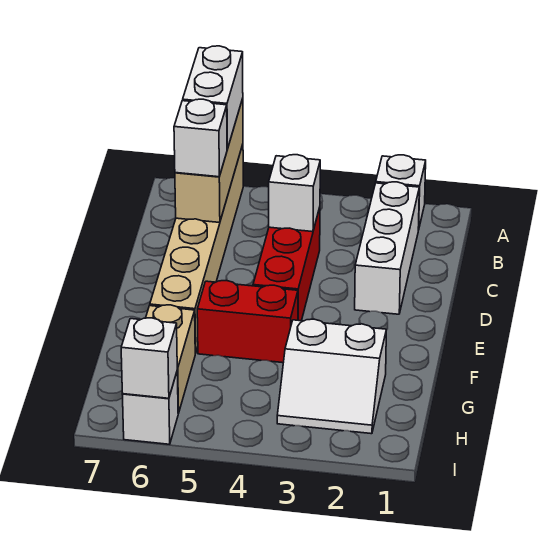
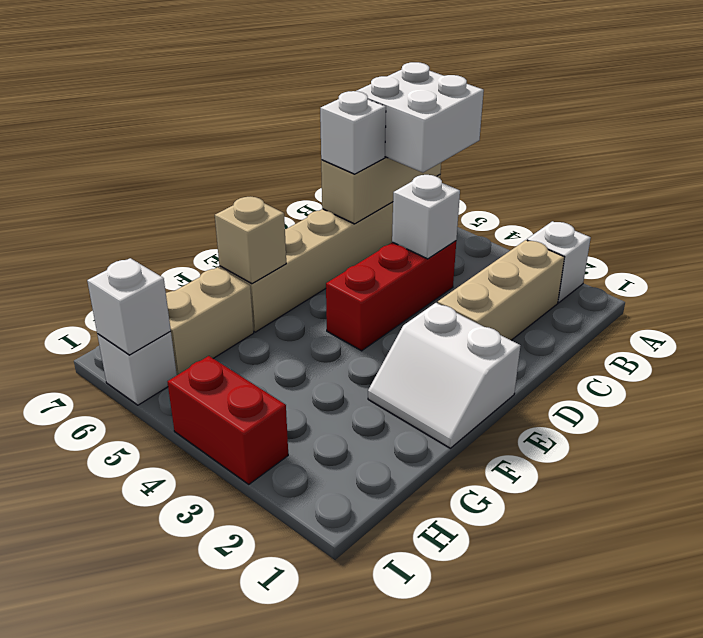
white brick A6:B6 level 3 -> white brick A5:B6 level 3
white brick B2:D2 level 1 -> tan brick B2:D2 level 1
red brick F4:F5 level 1 -> red brick I3:I4 level 1
none -> tan brick F6 level 2
white slope G2:H3 level 1 top G -> white slope E1:F2 level 1 top E

